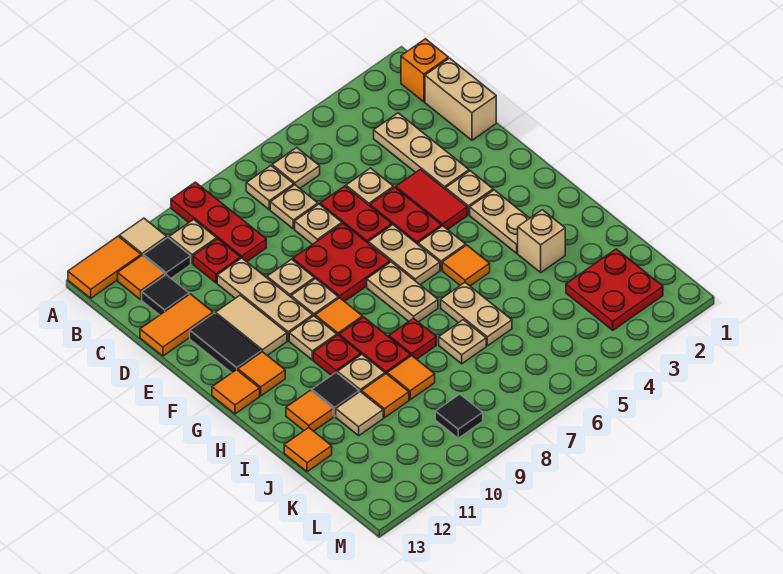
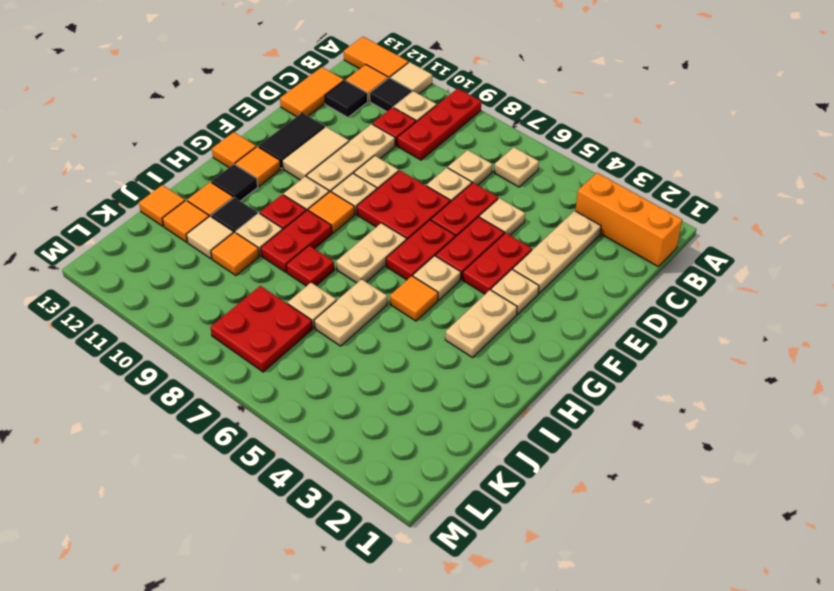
orange brick B1 level 1 -> orange brick B1:B3 level 1
tan plate B7 level 1 -> none
tan brick C1:D1 level 1 -> none
orange tile D12:D13 level 1 -> orange tile C13:D13 level 1
red tile E4:F4 level 1 -> red plate E4:F4 level 1
tan plate F6:G6 level 1 -> red plate F6:G6 level 1
tan brick I3 level 1 -> none
orange tile J9 level 1 -> orange tile J12 level 1
red plate K2:L3 level 1 -> red plate K7:L8 level 1
black tile L9 level 1 -> black tile H12 level 1

